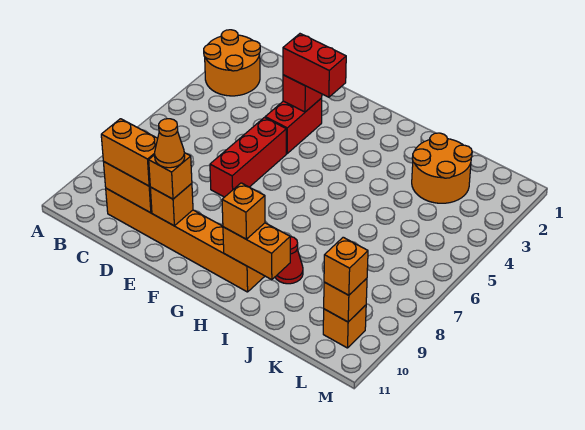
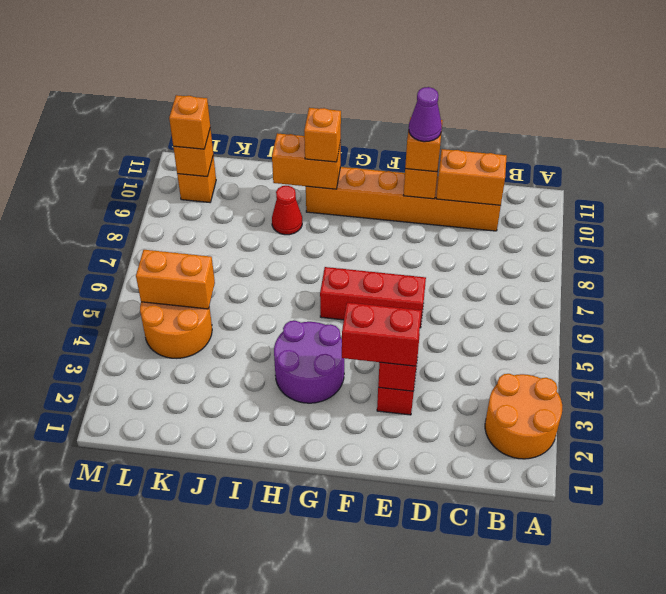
orange brick C10:D10 level 3 -> orange brick K5:L5 level 2
red brick E5:E7 level 1 -> red brick E6:G6 level 1
orange cone E10 level 4 -> purple cone E10 level 4
none -> purple round brick G3:H4 level 1
orange round brick J2:K3 level 1 -> orange round brick K4:L5 level 1

